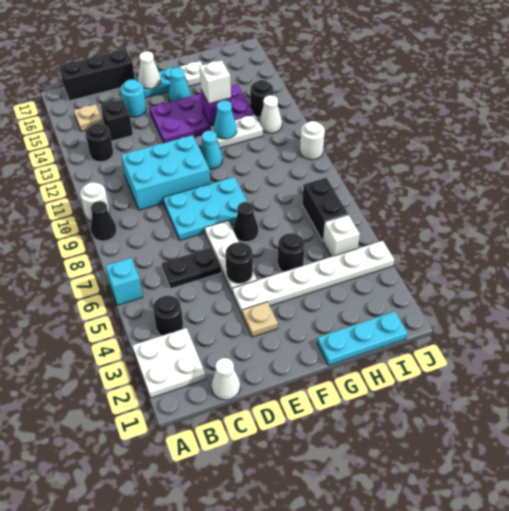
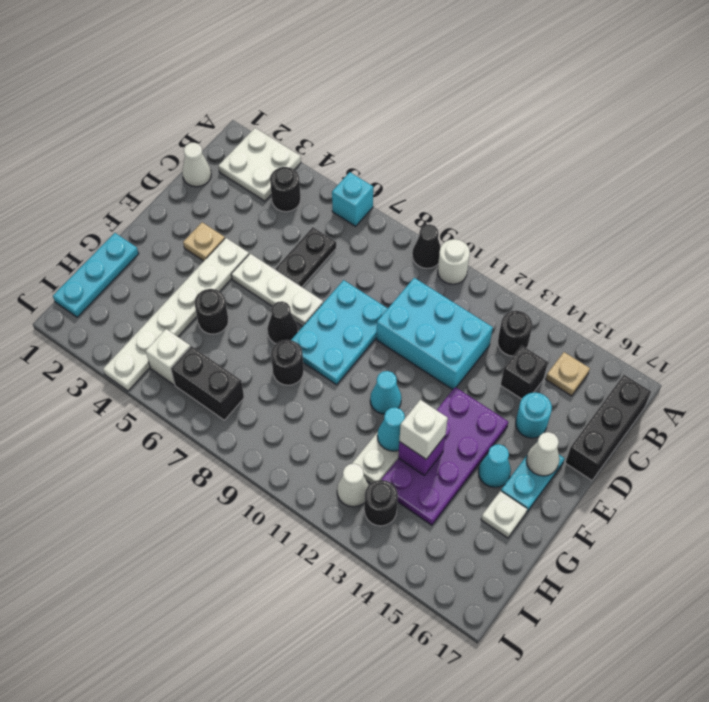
cyan brick C10:E11 level 1 -> cyan brick C10:D12 level 1
black round brick E5 level 2 -> black round brick G8 level 1
white round brick J10 level 1 -> none

